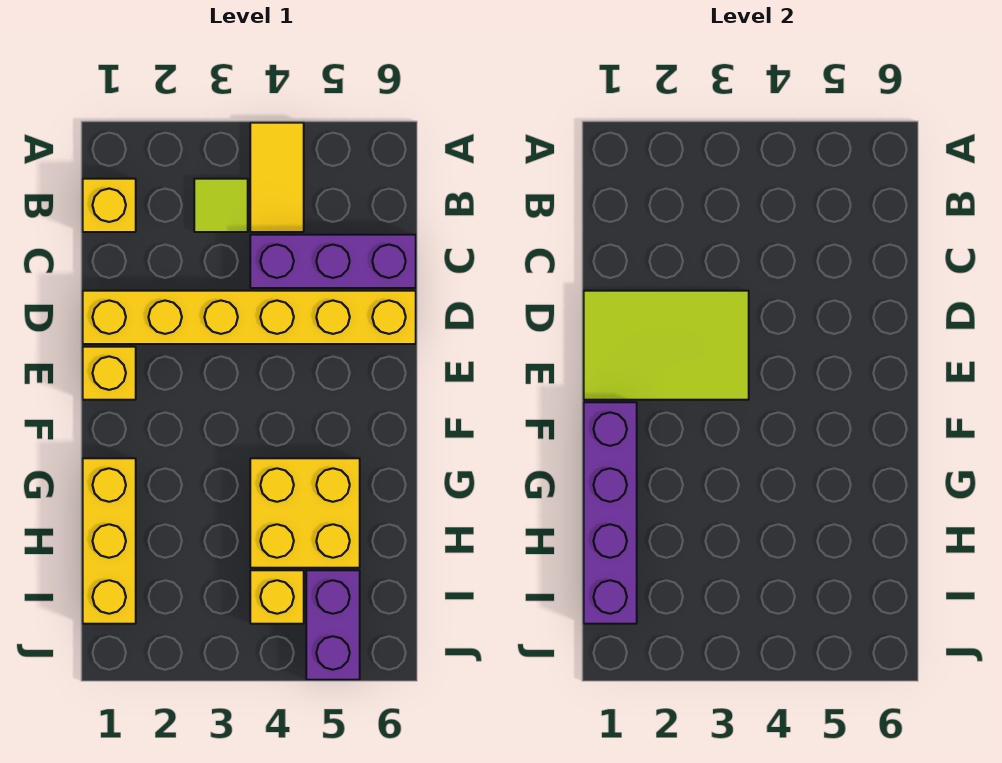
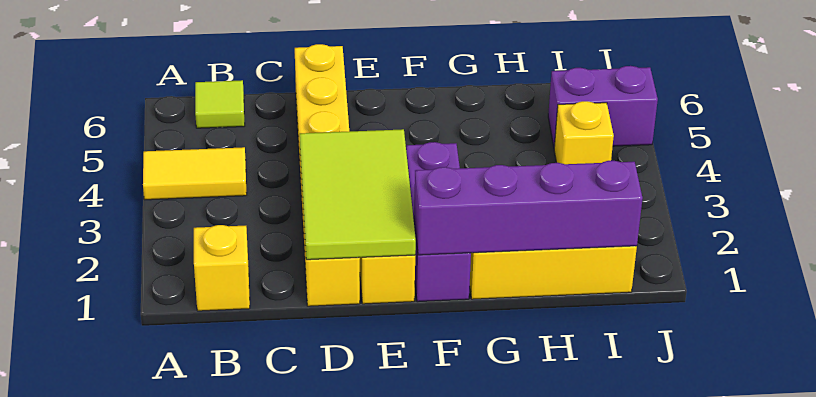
lime tile B3 level 1 -> lime tile B6 level 1
purple brick C4:C6 level 1 -> purple brick F1:F3 level 1
yellow brick G4:H5 level 1 -> none

